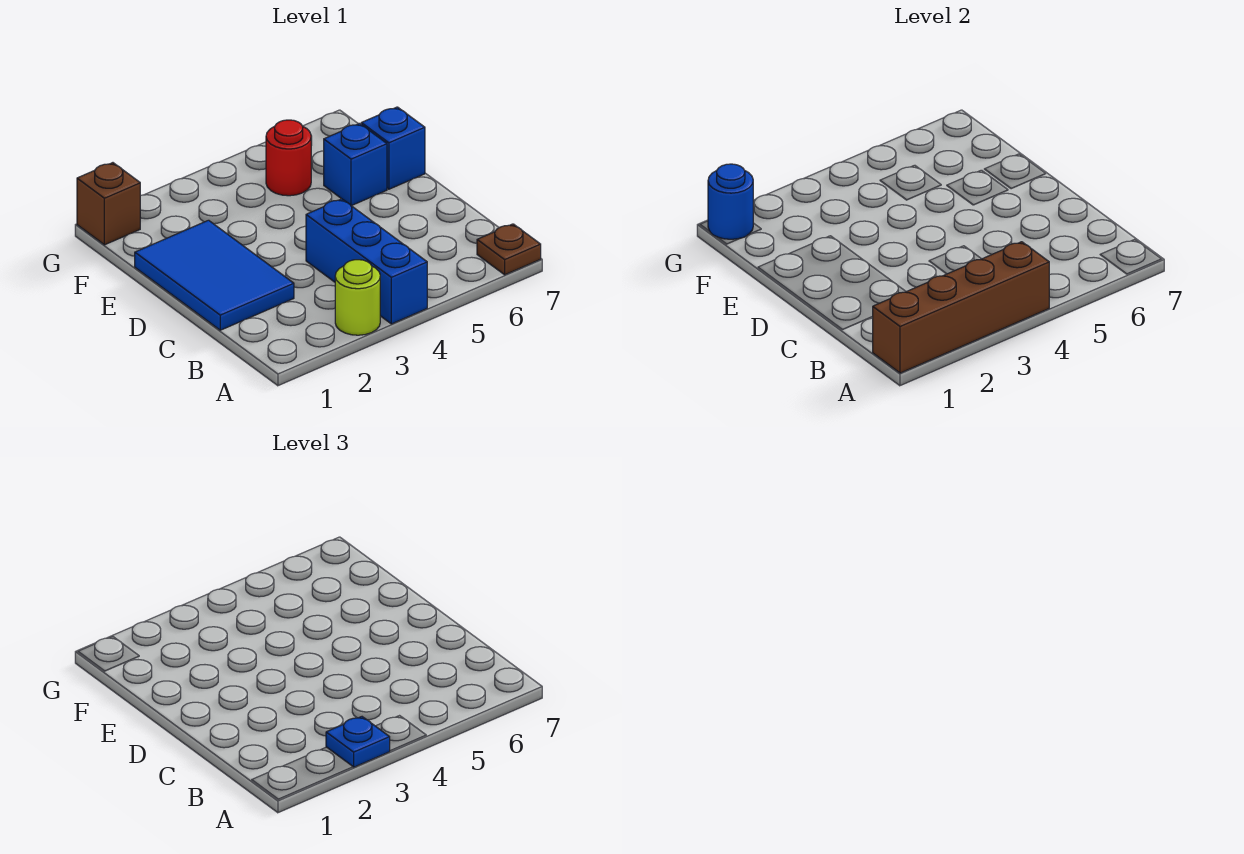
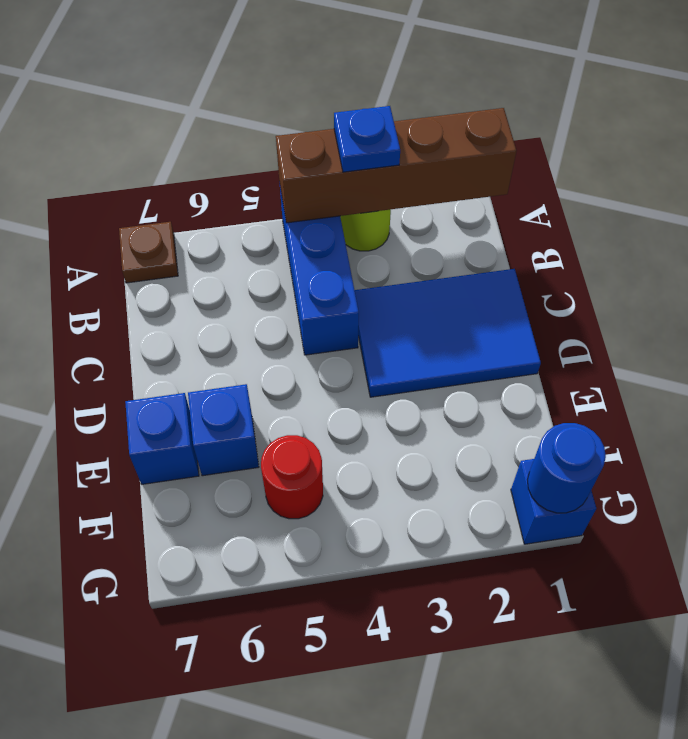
blue tile C1:E2 level 1 -> blue tile C1:D3 level 1
brown brick G1 level 1 -> blue brick G1 level 1

